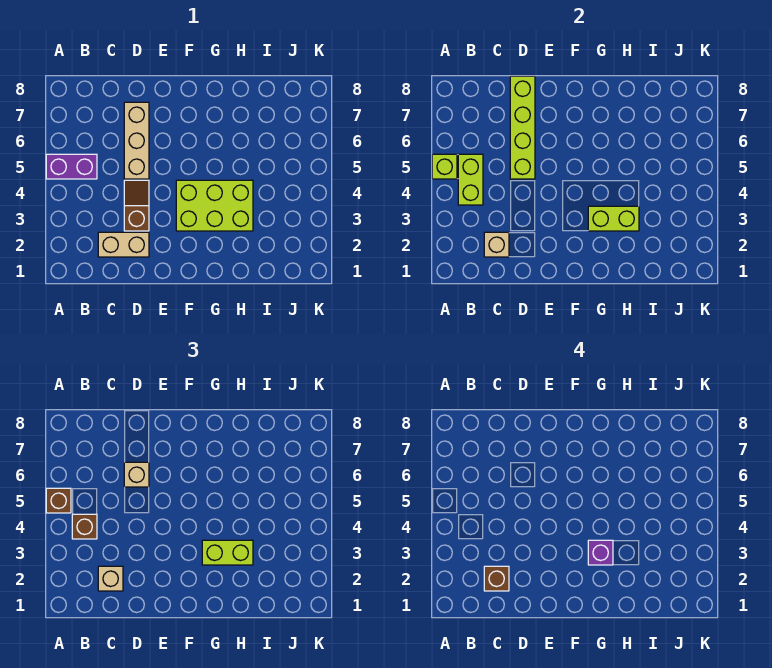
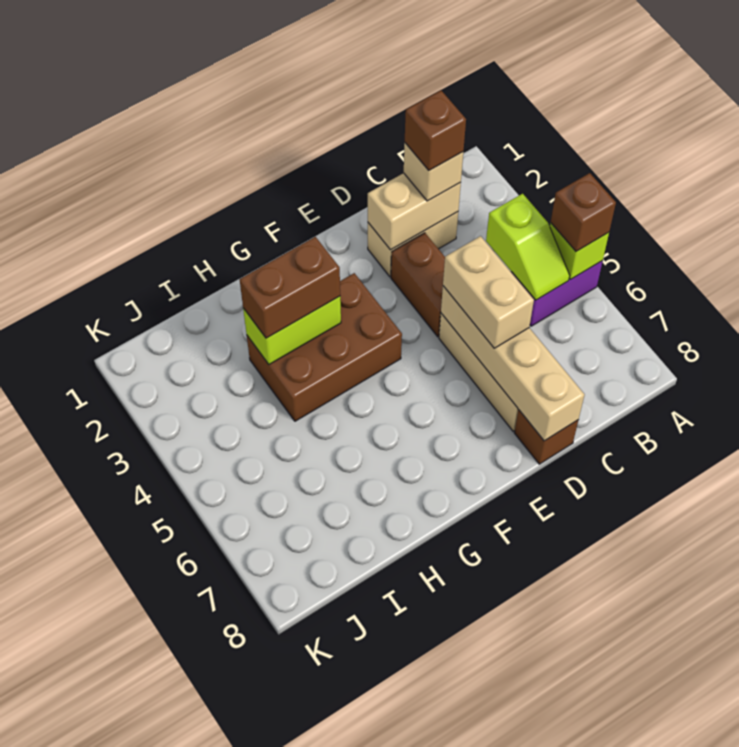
lime brick B4:B5 level 2 -> lime slope B4:B5 level 2 top 4
brown brick B4 level 3 -> brown brick D8 level 1
tan brick C2 level 2 -> tan brick C2:D2 level 2
brown slope D3:D4 level 1 top 3 -> brown brick D3:D4 level 1
lime brick D5:D8 level 2 -> tan brick D5:D8 level 2
tan brick D6 level 3 -> tan brick D5:D6 level 3
lime brick F3:H4 level 1 -> brown brick F3:H4 level 1
lime brick G3:H3 level 3 -> brown brick G3:H3 level 3
purple brick G3 level 4 -> none

